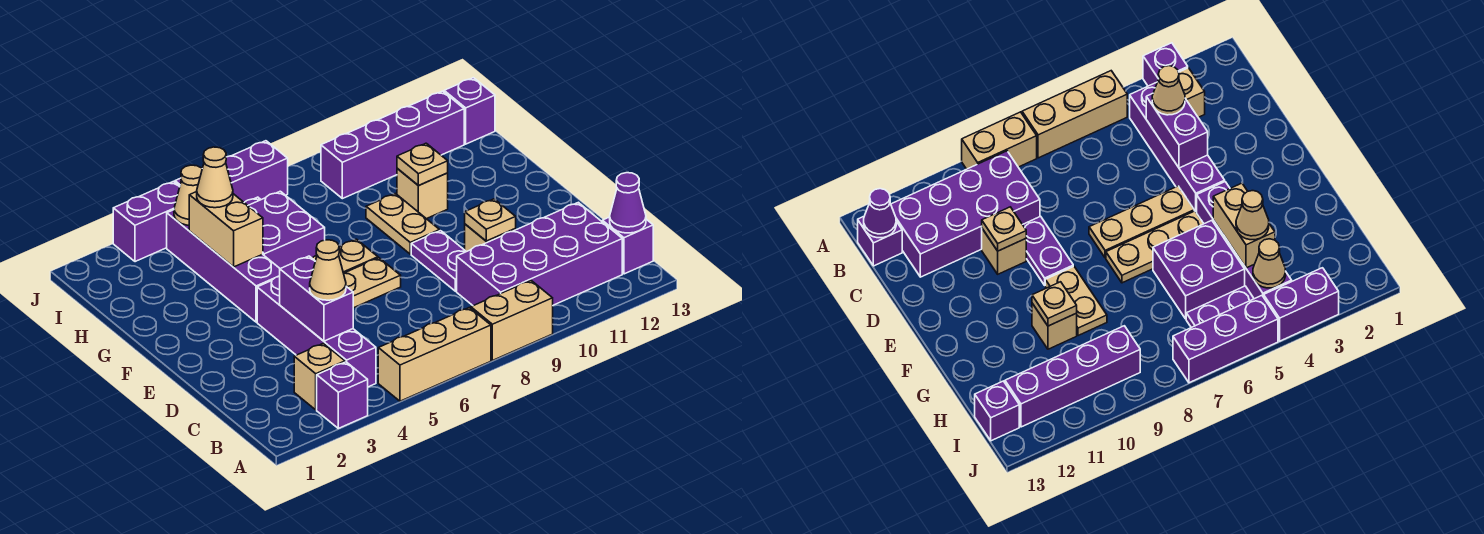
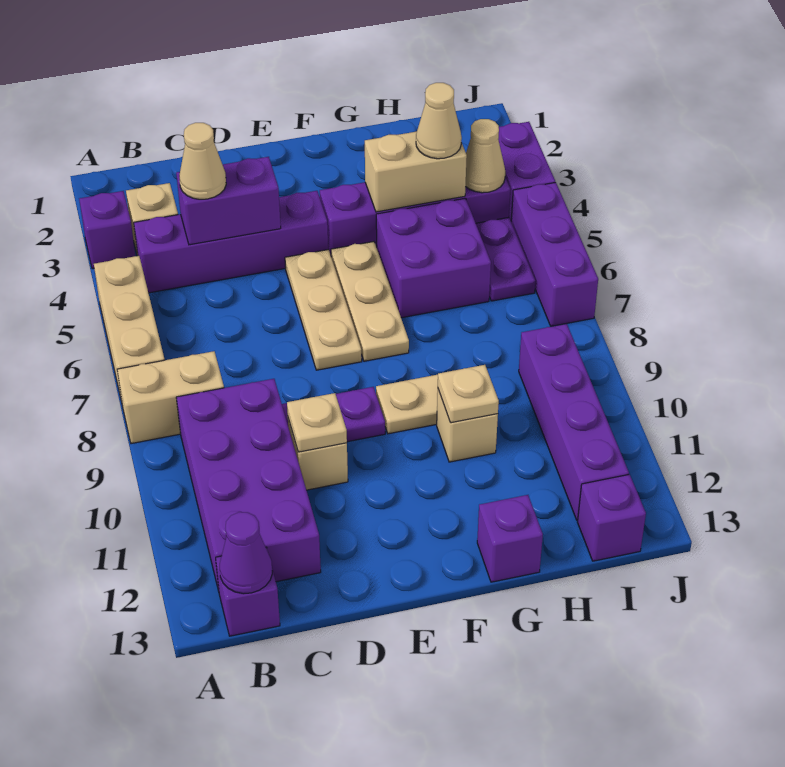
tan brick A8:A9 level 1 -> tan brick A8:B8 level 1
none -> purple brick G13 level 1

